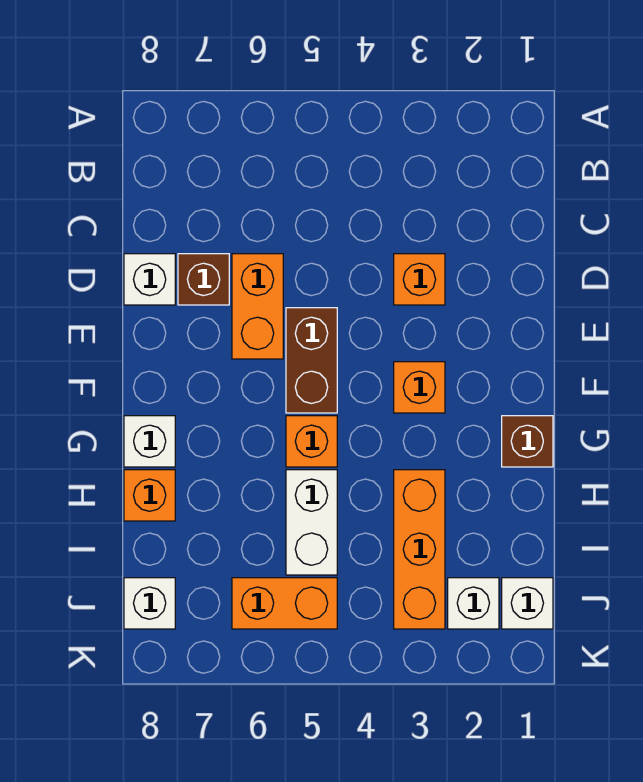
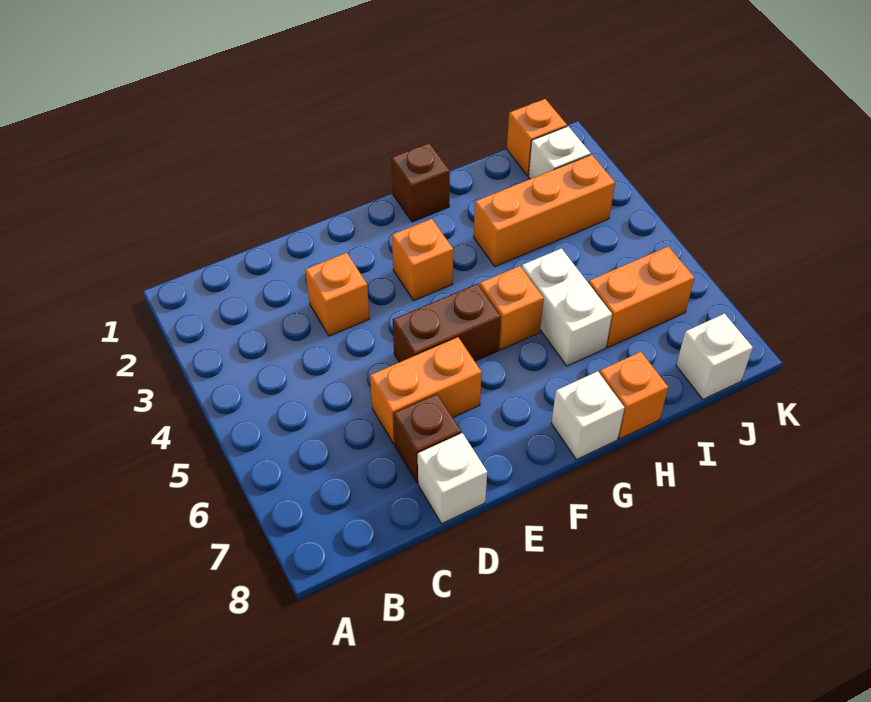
white brick H5:I5 level 1 -> white brick H5:H6 level 1
white brick J1 level 1 -> orange brick J1 level 1
orange brick J5:J6 level 1 -> orange brick I6:J6 level 1

